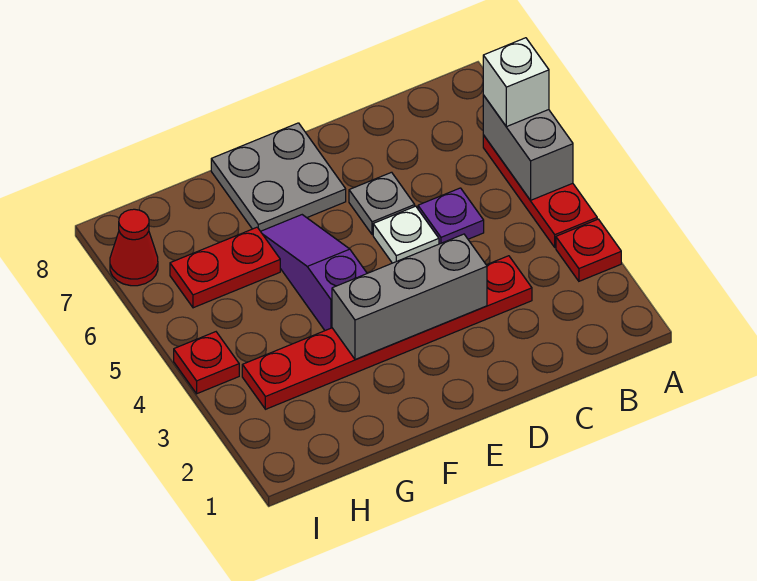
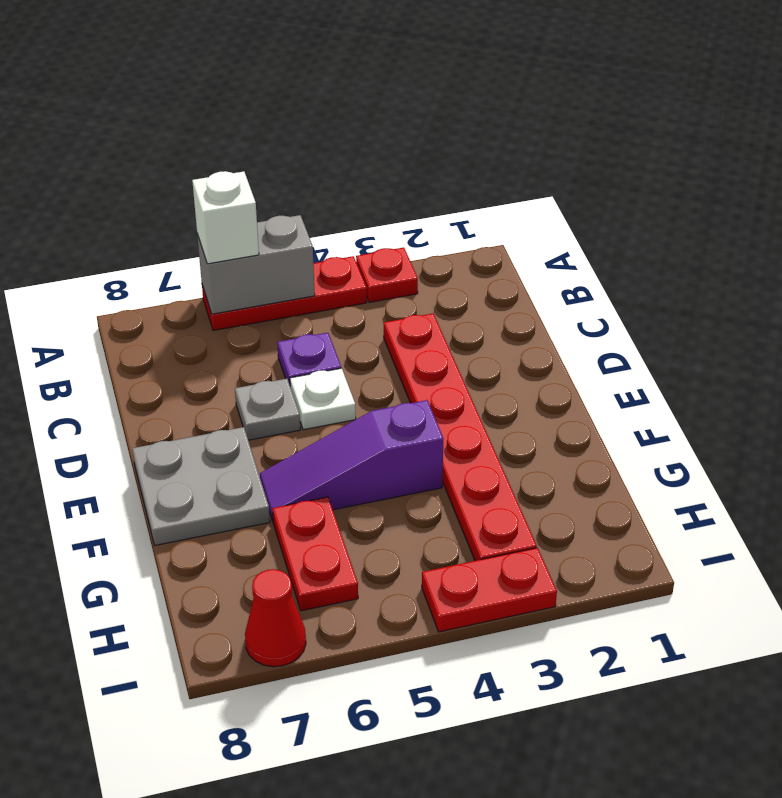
grey brick D3:F3 level 2 -> none
red plate I4 level 1 -> red plate I3:I4 level 1

